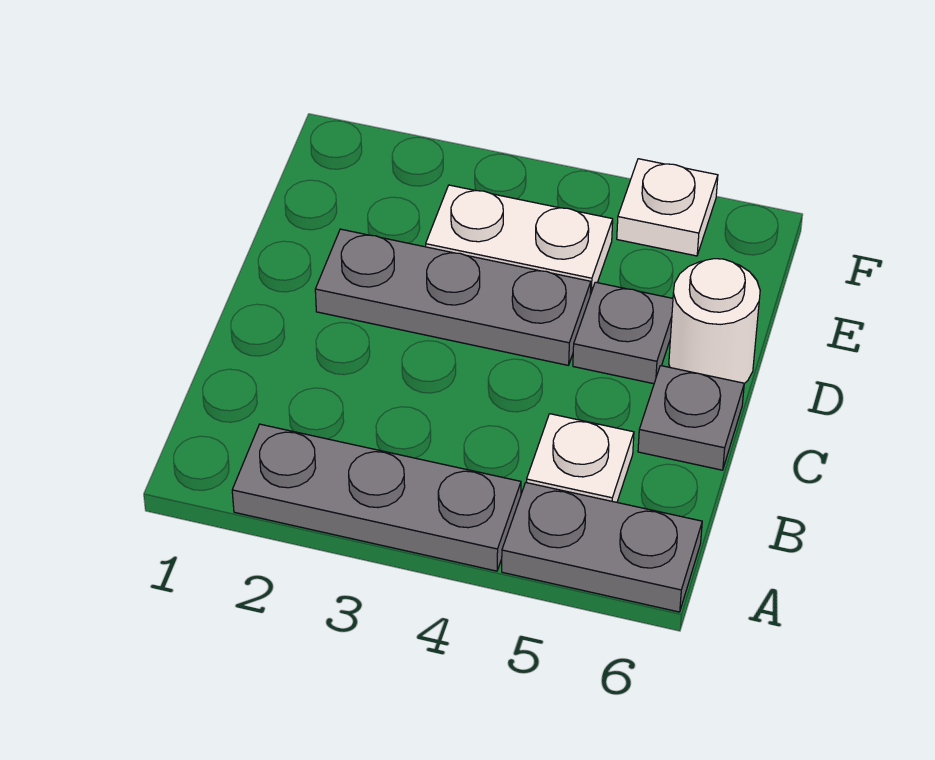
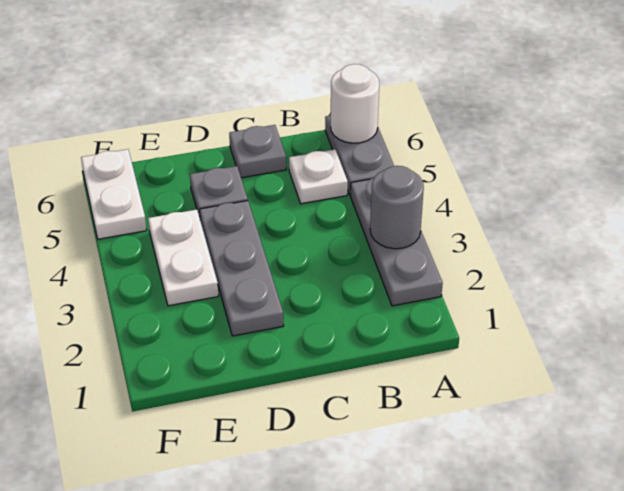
none -> grey round brick A3 level 2
white round brick D6 level 1 -> white round brick A6 level 2
white plate F5 level 1 -> white plate F5:F6 level 1

